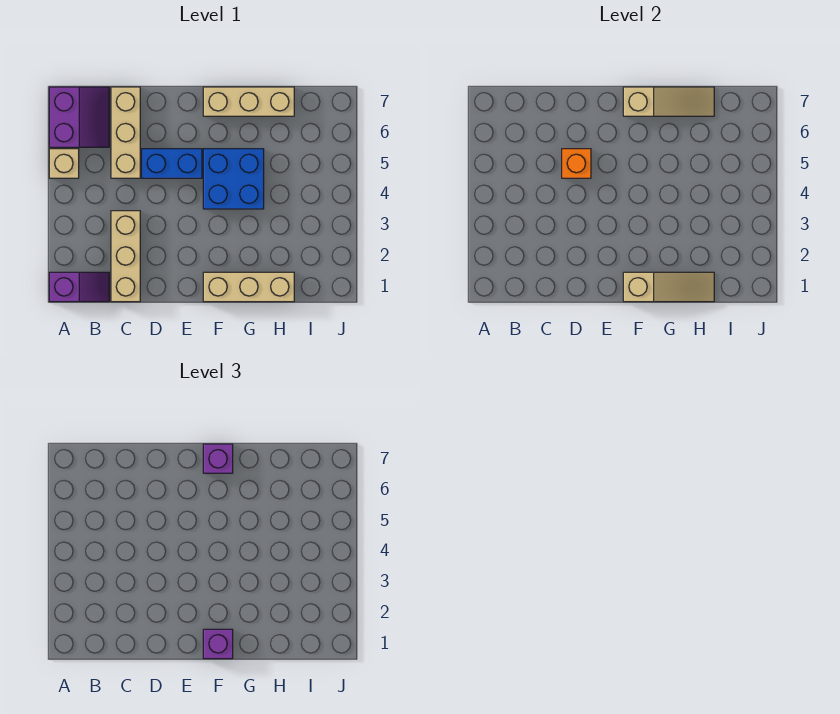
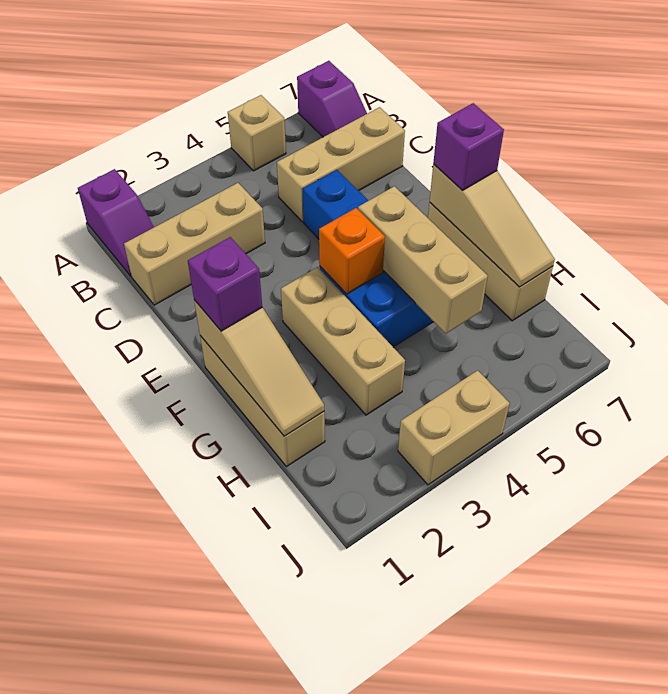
purple slope A6:B7 level 1 top A -> purple slope A7:B7 level 1 top A
orange brick D5 level 2 -> orange brick F4 level 2
none -> tan brick F3:H3 level 1
none -> tan brick F5:H5 level 2
none -> tan brick J3:J4 level 1

